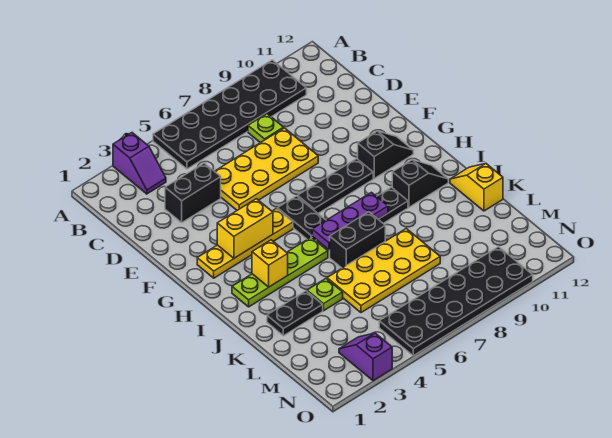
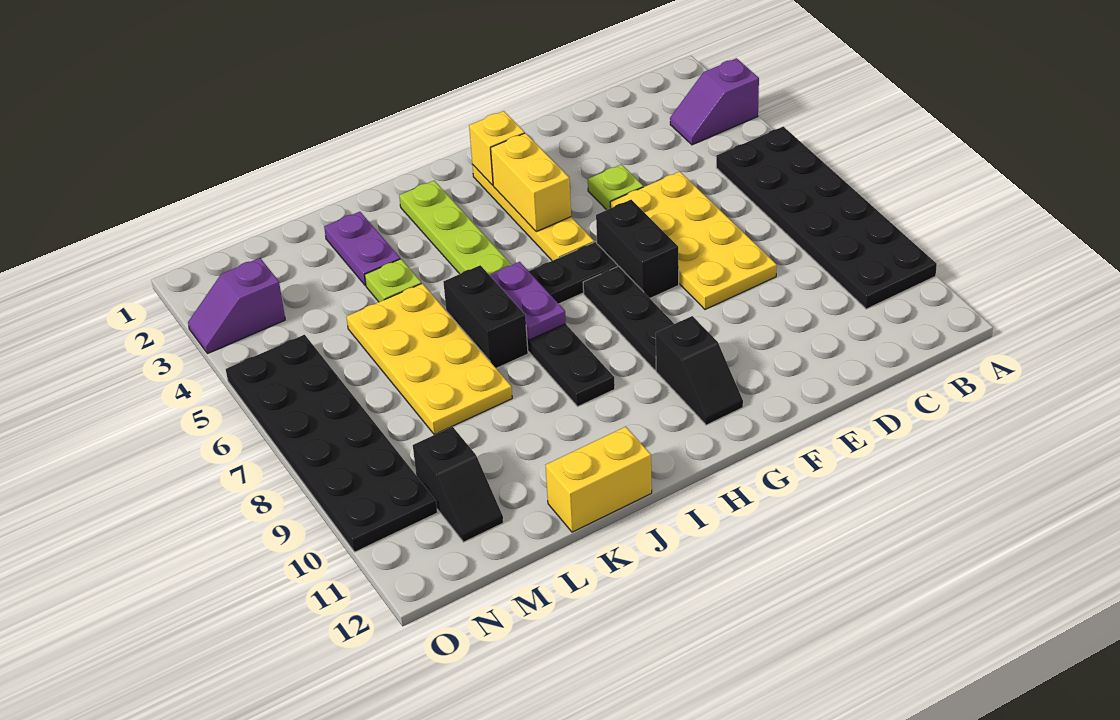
lime plate C8 level 1 -> lime plate E4 level 1
black brick D3:D4 level 1 -> black brick F6:F7 level 1
yellow brick I3 level 2 -> yellow brick G2 level 2
purple plate I6:I8 level 2 -> purple plate I6:I7 level 2
black slope I10:I11 level 1 top 10 -> black slope M10:M11 level 1 top 10
yellow slope J12:K12 level 1 top K -> yellow brick J12:K12 level 1
black plate K2:K3 level 1 -> purple plate K2:K3 level 1
purple slope N3:O3 level 1 top O -> purple slope N3:O3 level 1 top N

